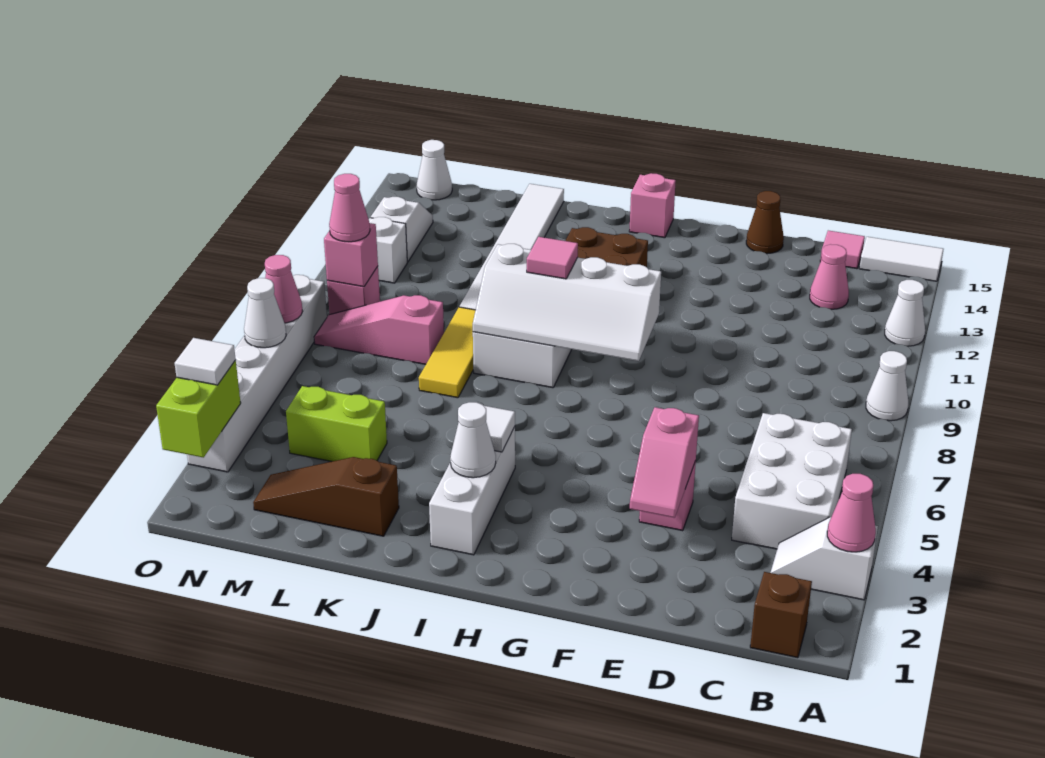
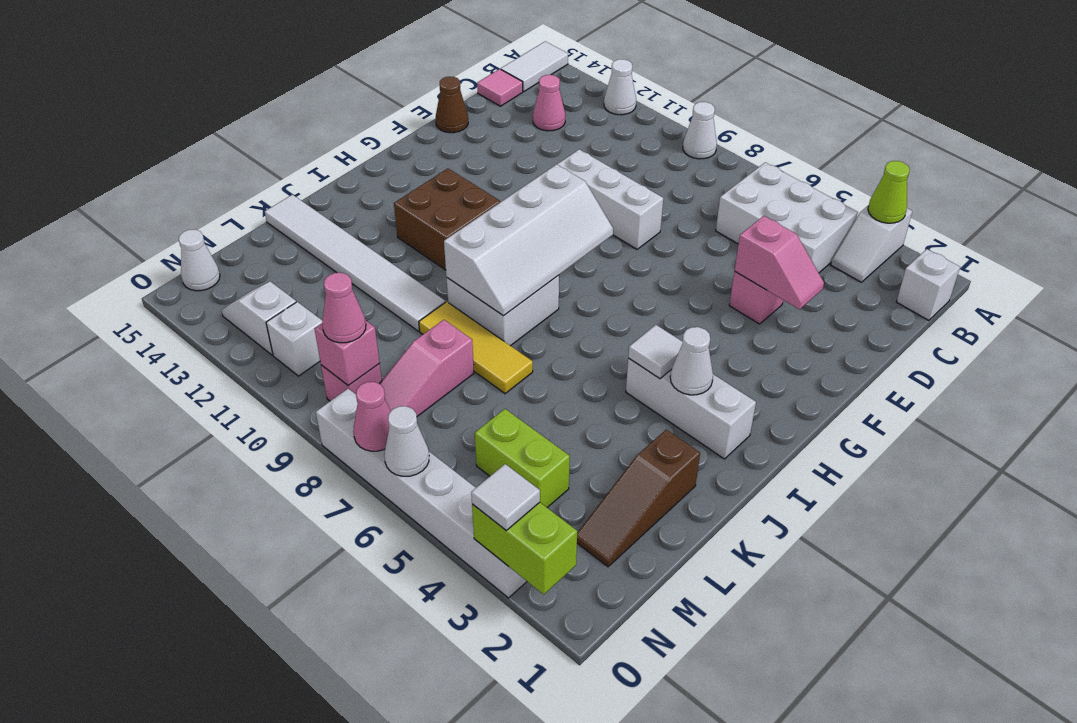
pink cone A3 level 2 -> lime cone A3 level 2
brown brick B1 level 1 -> white brick B1 level 1
none -> white brick E8:E10 level 1
pink brick H15 level 1 -> none
pink tile I9 level 3 -> none
lime brick L4:M4 level 1 -> lime brick M4:M5 level 1

